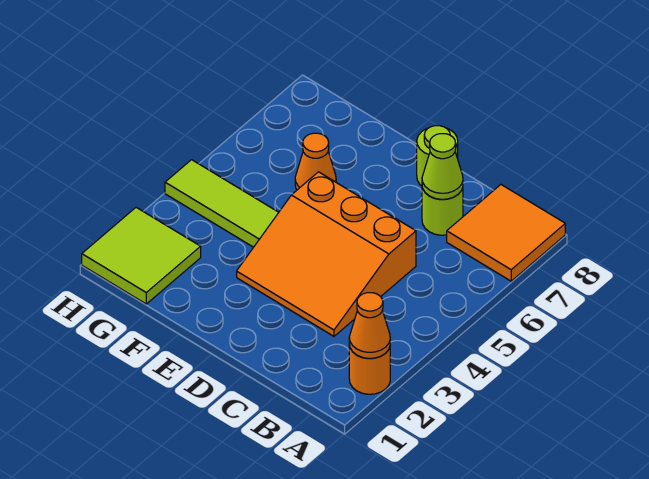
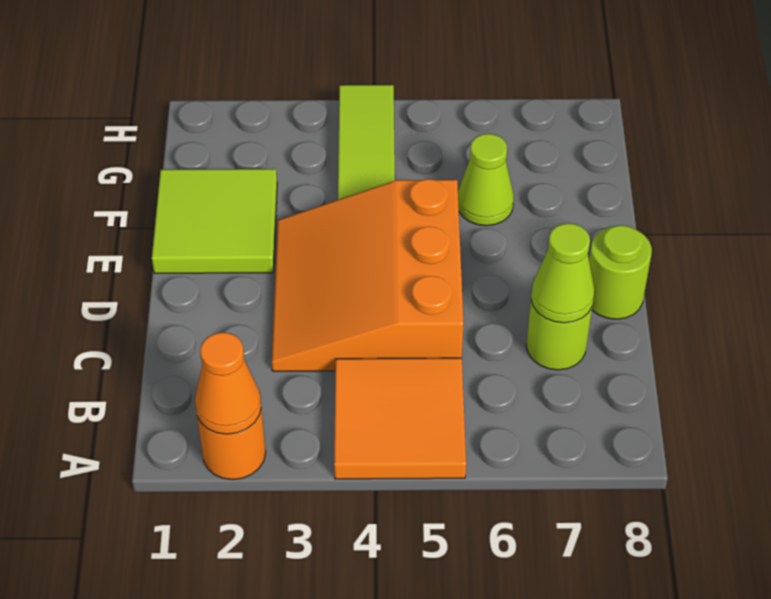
orange tile A7:B8 level 1 -> orange tile A4:B5 level 1
orange cone F6 level 1 -> lime cone F6 level 1
lime tile G1:H2 level 1 -> lime tile E1:F2 level 1

